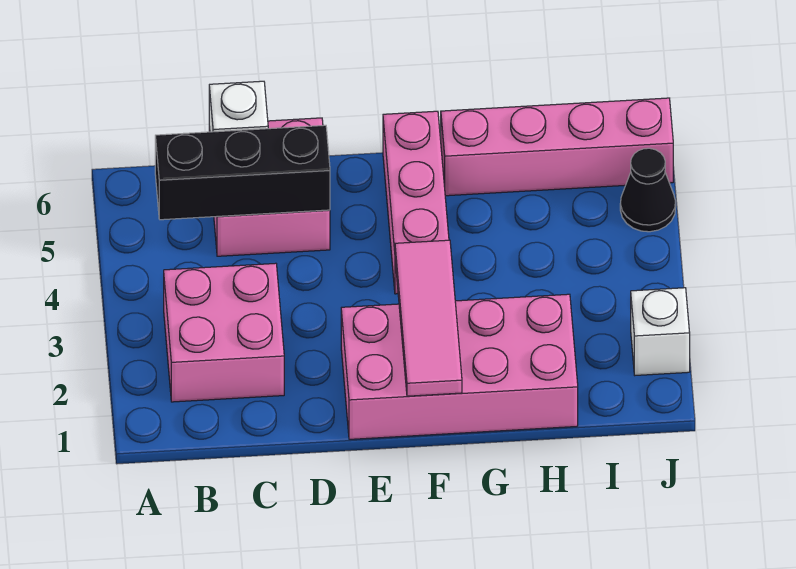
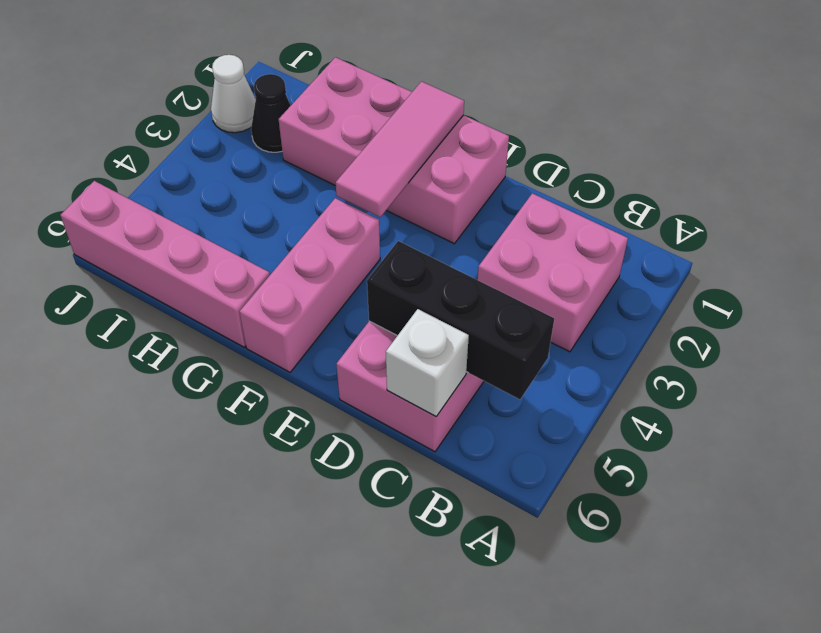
white brick J2 level 1 -> white cone J2 level 1
black cone J5 level 1 -> black cone I2 level 1

